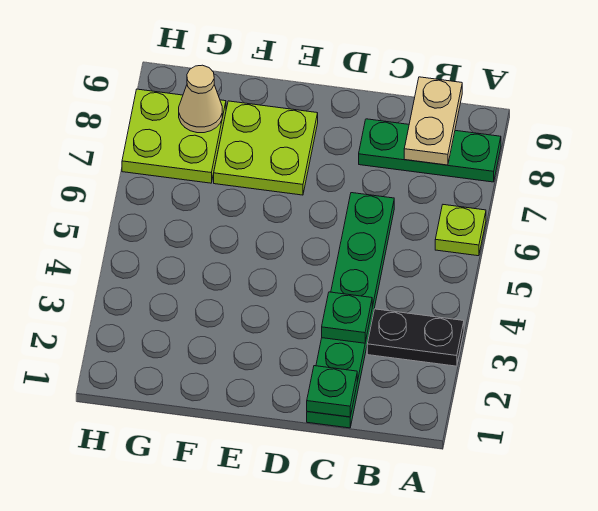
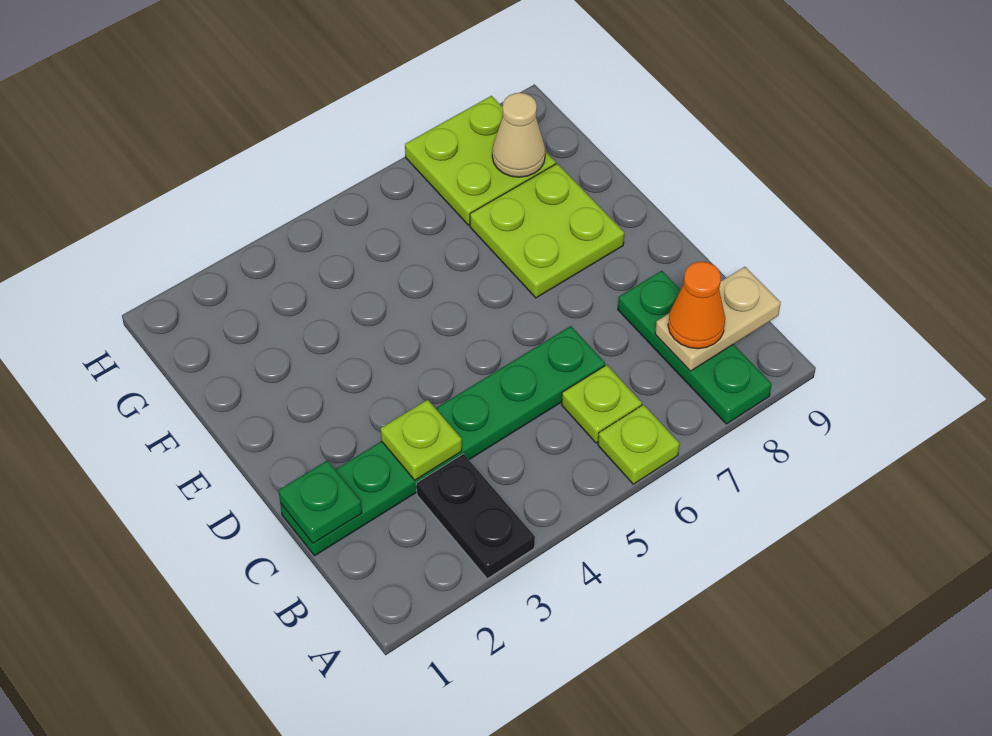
none -> lime plate B6 level 1
none -> orange cone B8 level 3
green plate C3 level 2 -> lime plate C3 level 2

